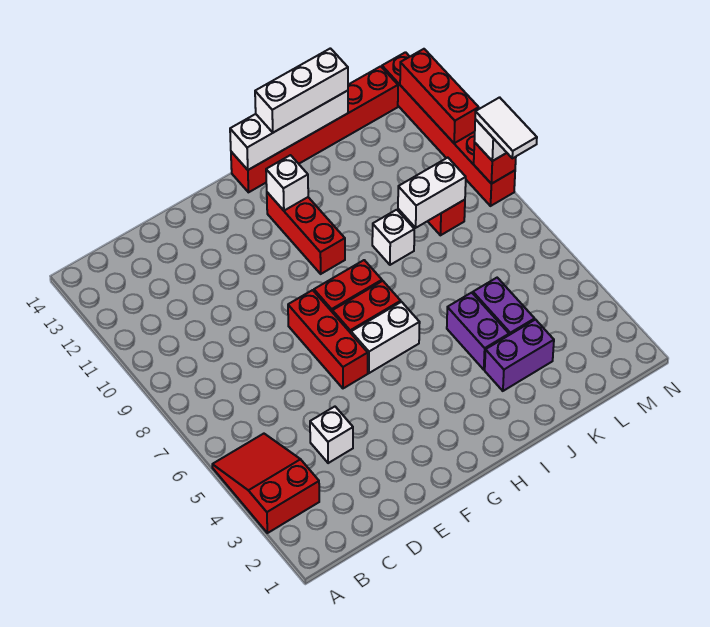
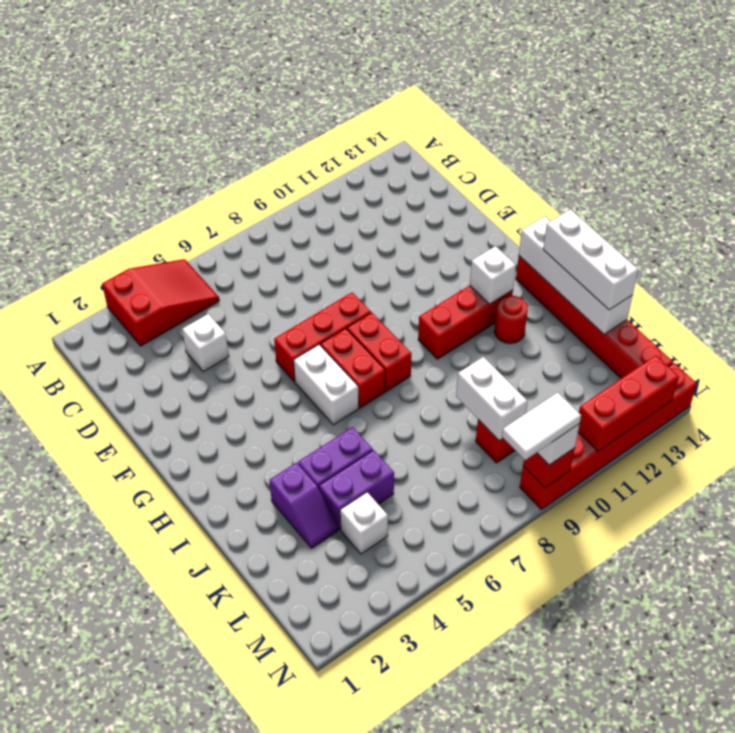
none -> red round brick I12 level 1
purple brick J3:K3 level 1 -> purple slope J3:K3 level 1 top J
white brick J9 level 1 -> white brick L4 level 1

